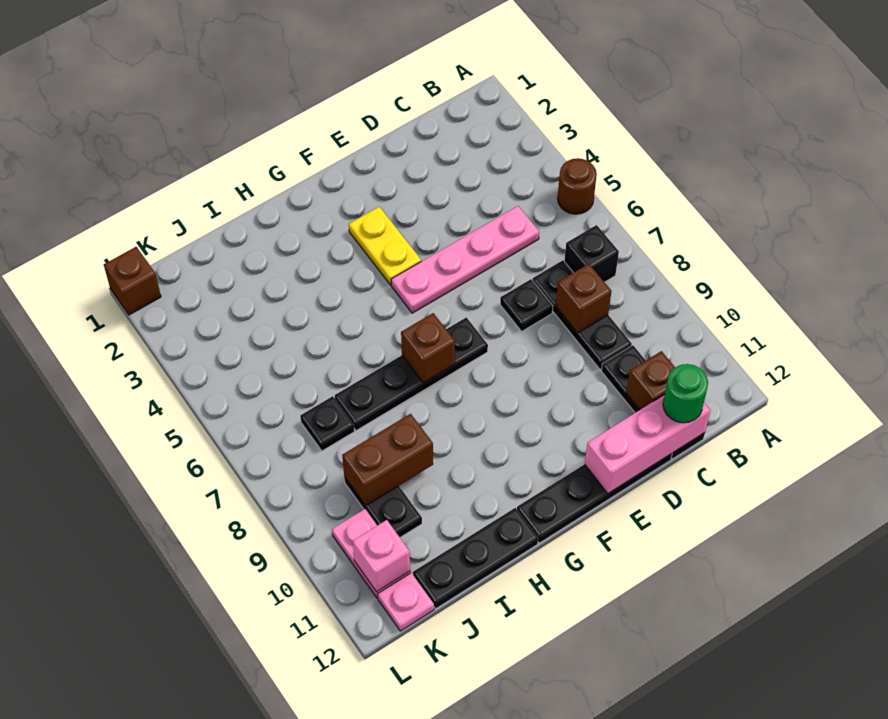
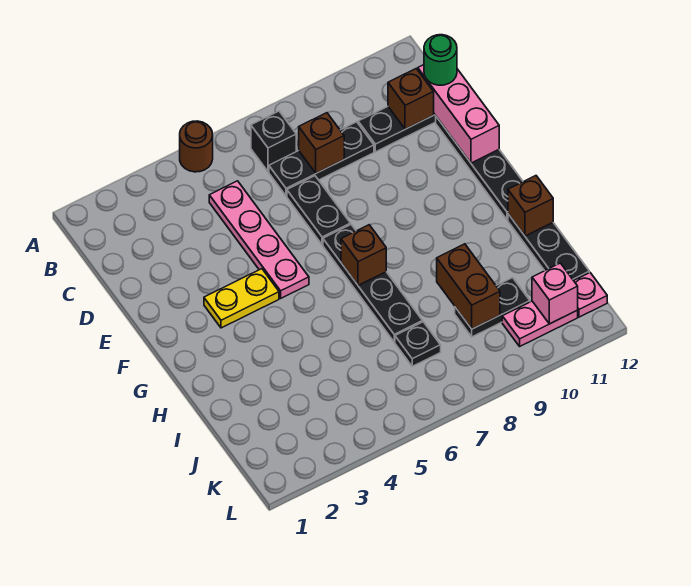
black plate D7 level 1 -> black plate D7:E7 level 1
brown brick L1 level 1 -> brown brick H12 level 2

